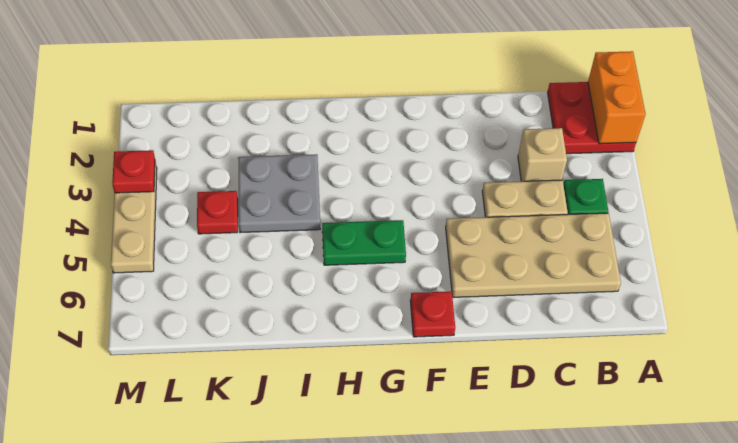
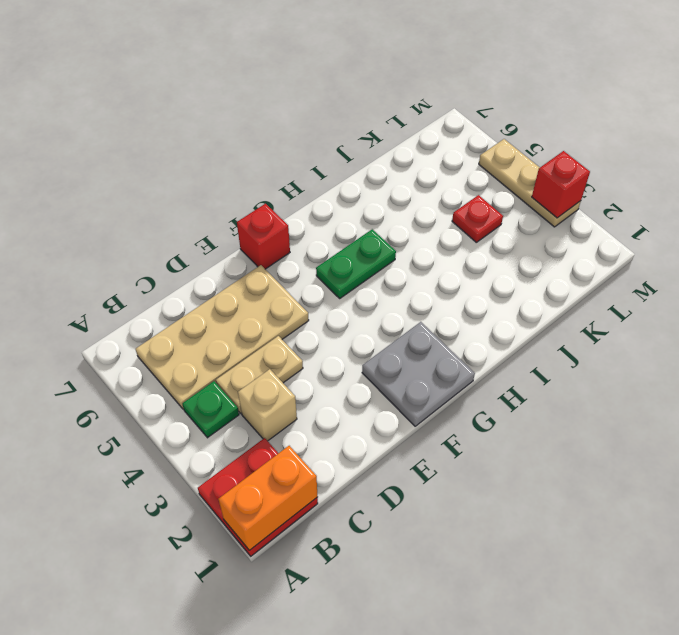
orange brick A1:A2 level 2 -> orange brick A1:B1 level 2
red plate F7 level 1 -> red brick F7 level 1
grey plate I3:J4 level 1 -> grey plate F1:G2 level 1
red plate M3 level 2 -> red brick M3 level 2

